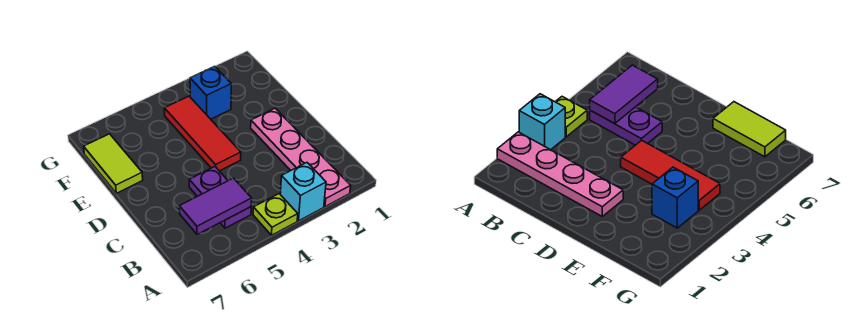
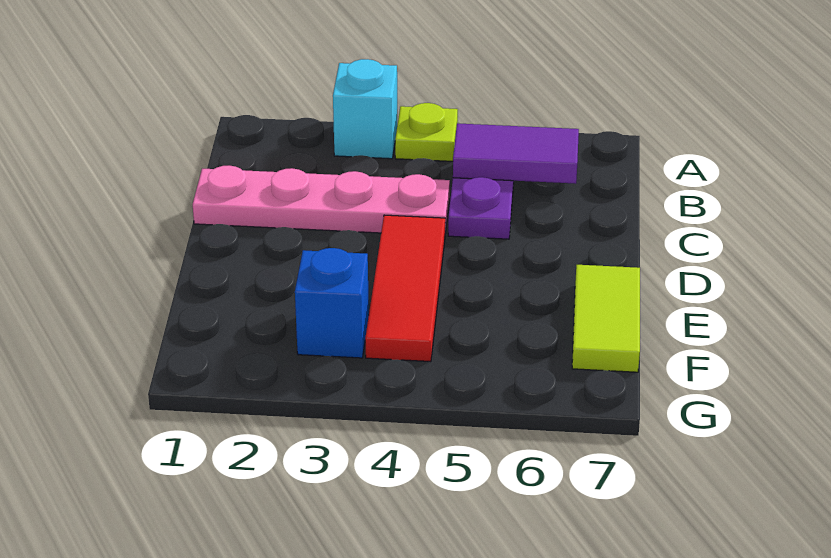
pink plate A2:D2 level 1 -> pink plate C1:C4 level 1

